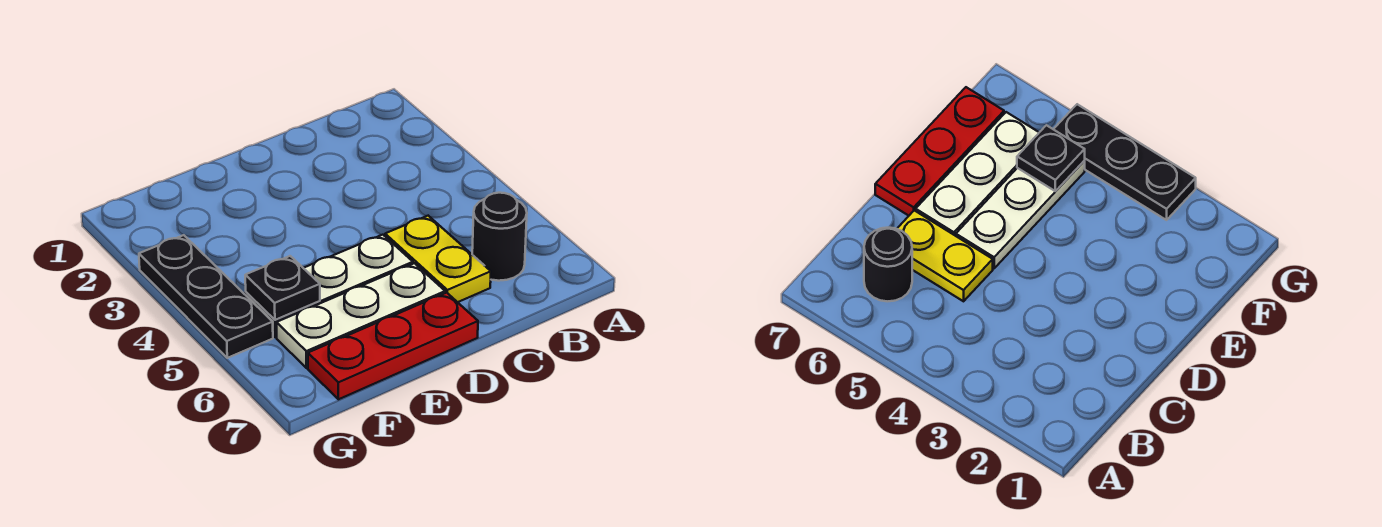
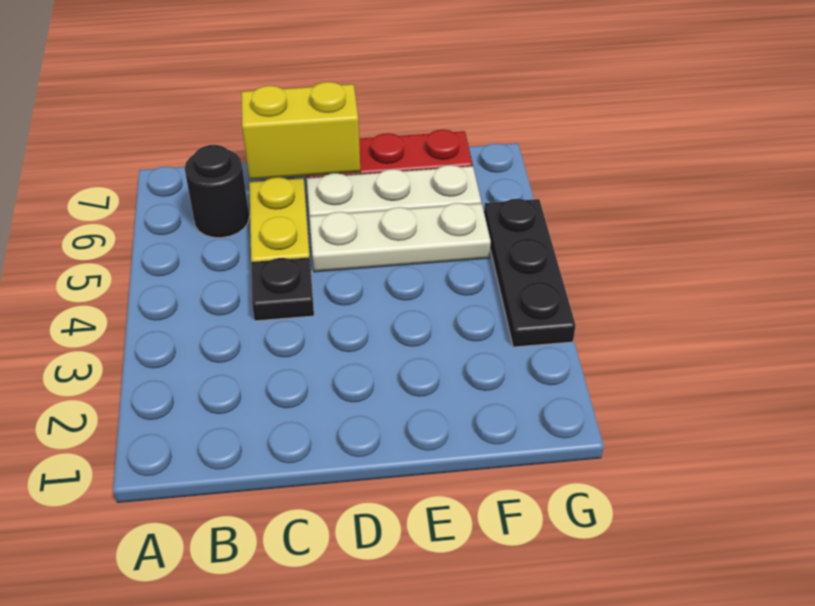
none -> yellow brick C7:D7 level 2
black plate F5 level 2 -> black plate C4 level 1

